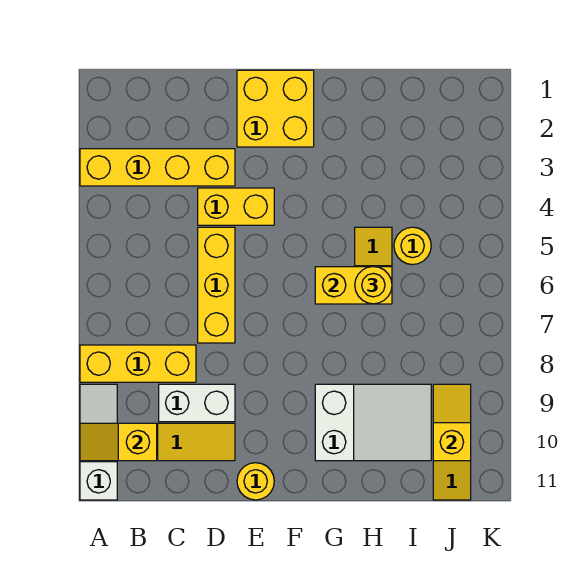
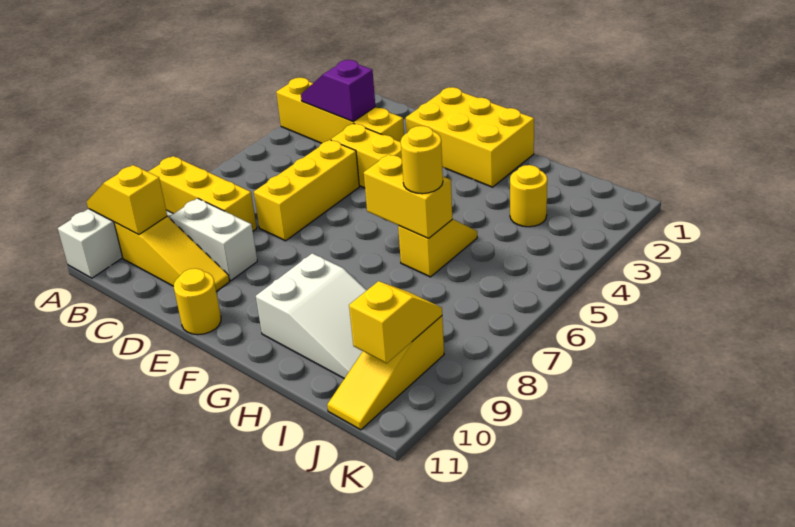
none -> purple slope B3:C3 level 2 top C
yellow brick E1:F2 level 1 -> yellow brick E1:G2 level 1
yellow round brick I5 level 1 -> yellow round brick I3 level 1

